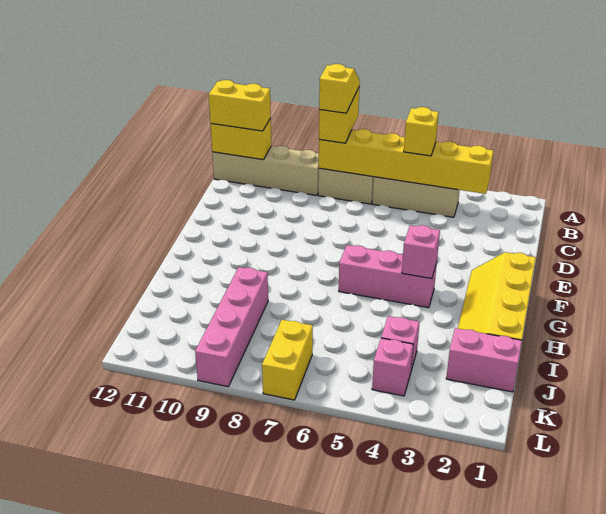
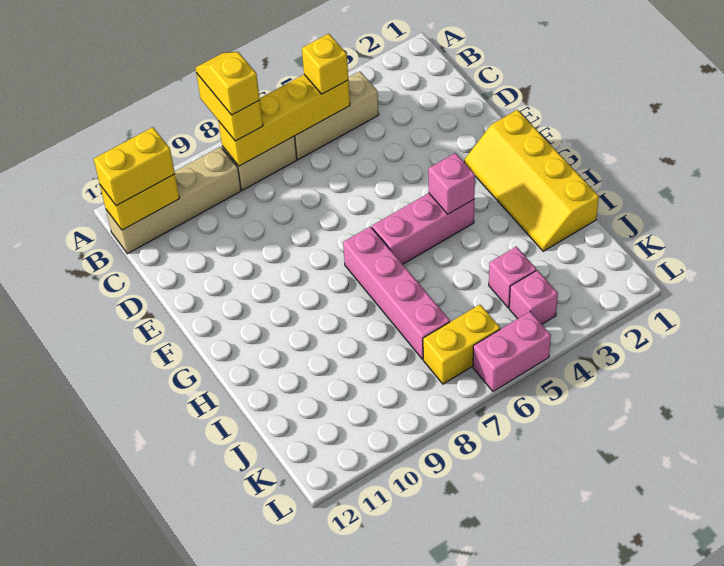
yellow brick B3:B8 level 2 -> yellow brick B5:B8 level 2
pink brick I9:L9 level 1 -> pink brick G7:J7 level 1
pink brick J1:J2 level 1 -> pink brick L5:L6 level 1
yellow brick K7:L7 level 1 -> yellow brick K6:K7 level 1

